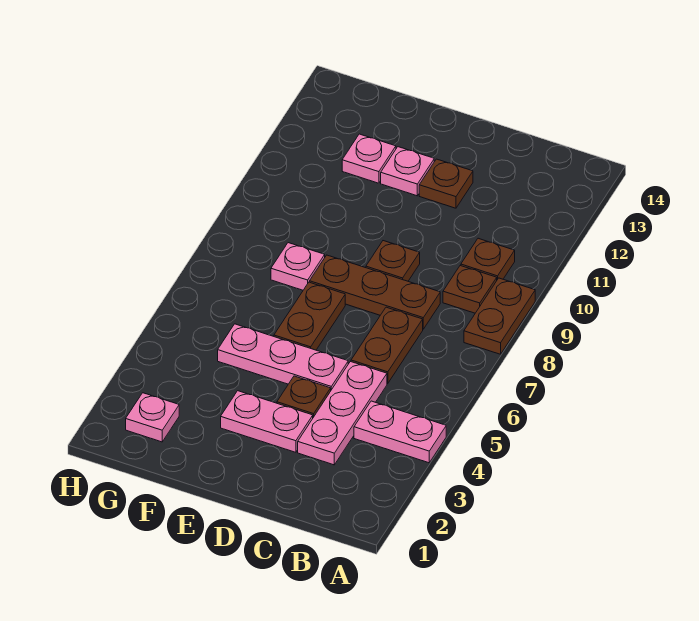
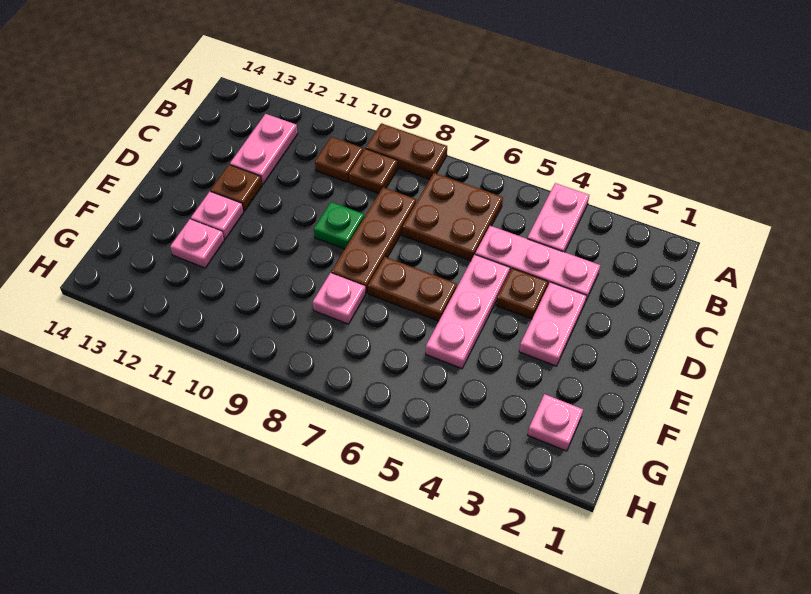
none -> pink plate B12:C12 level 1
brown plate C6:C7 level 1 -> brown plate B6:C7 level 1
brown plate D9 level 1 -> green plate D9 level 1

